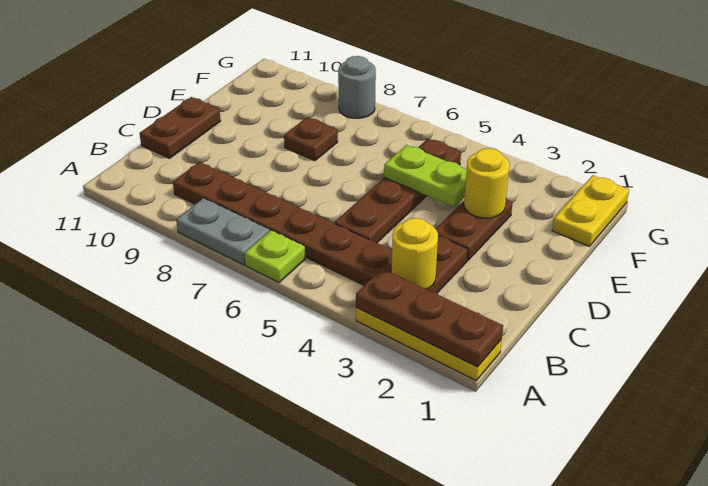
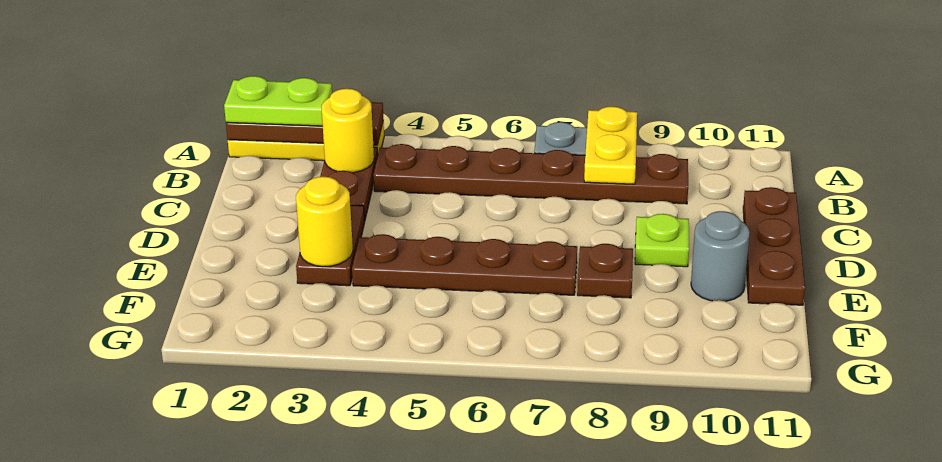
lime plate A6 level 1 -> lime plate D9 level 1
brown plate C5:F5 level 1 -> brown plate E4:E7 level 1
brown plate C11:D11 level 1 -> brown plate C11:E11 level 1
lime plate E4:E5 level 2 -> lime plate A1:A2 level 3
yellow plate F1:G1 level 1 -> yellow plate A8:B8 level 2
grey round brick G8 level 1 -> grey round brick E10 level 1

